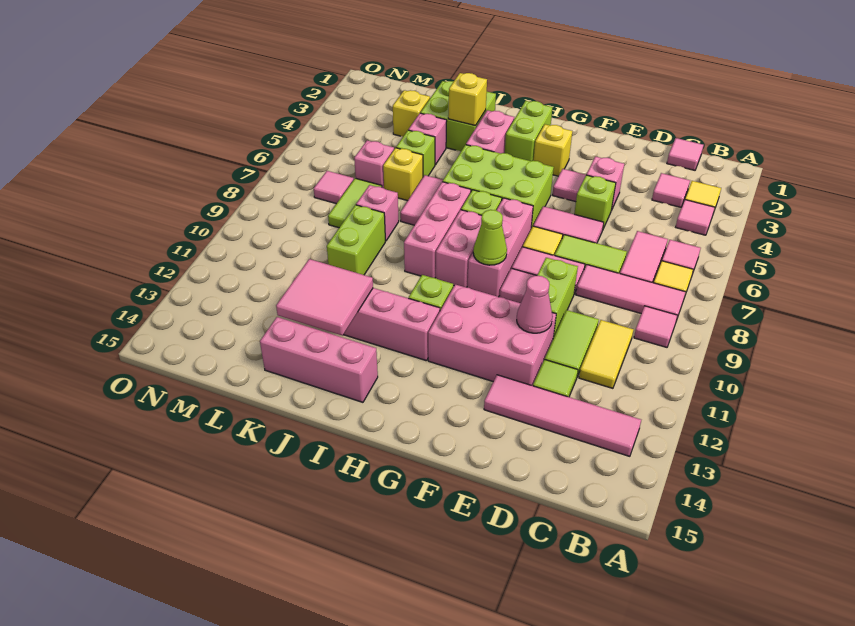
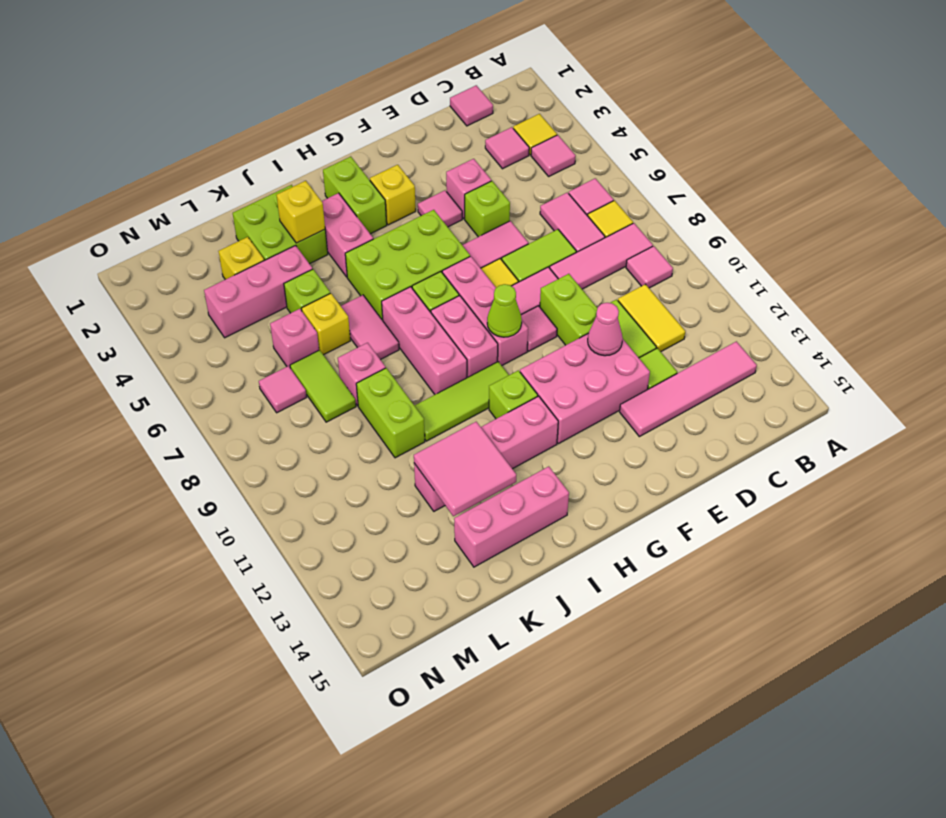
none -> lime tile H10:J10 level 1
pink brick K4 level 1 -> pink brick K4:M4 level 1

